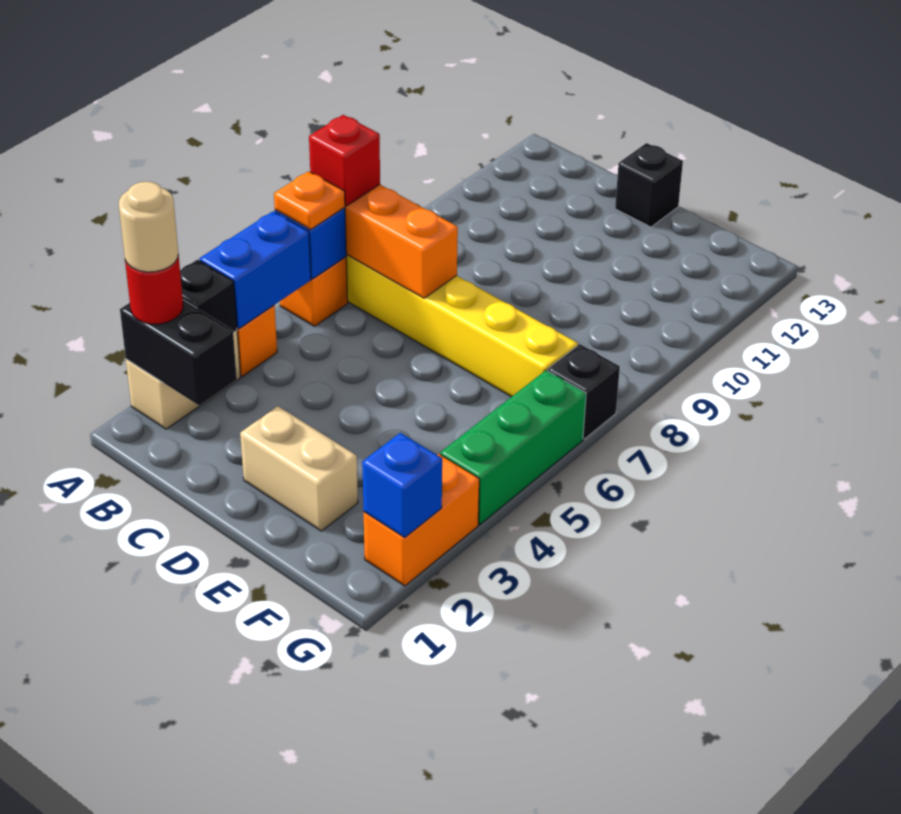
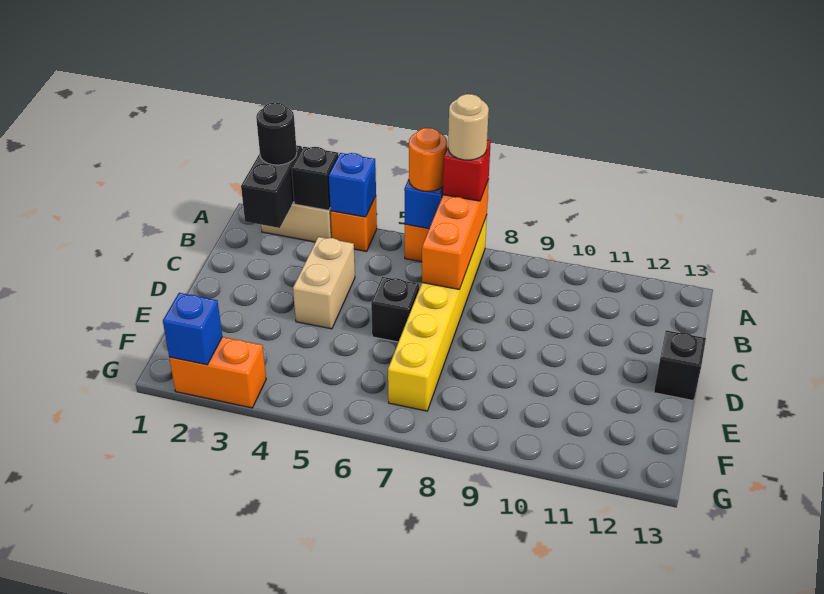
red round brick A2 level 3 -> black round brick A2 level 3
tan round brick A2 level 4 -> tan round brick A7 level 4
blue brick A4:A5 level 2 -> blue brick A4 level 2
orange plate A6 level 3 -> orange round brick A6 level 3
tan brick D2:E2 level 1 -> tan brick C4:D4 level 1
green brick G4:G6 level 1 -> none
black brick G7 level 1 -> black brick D6 level 1

